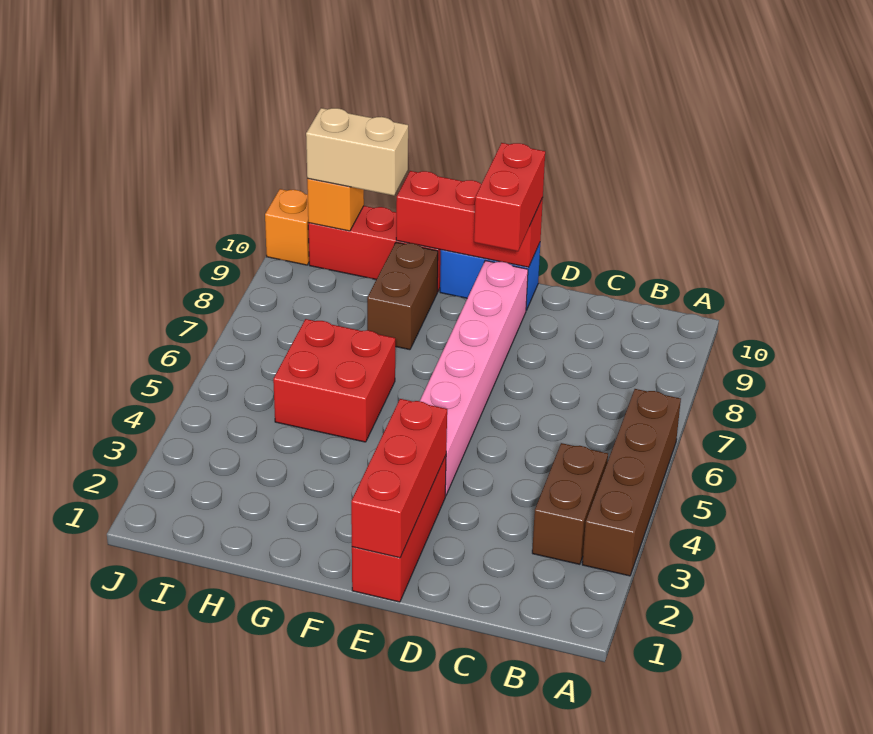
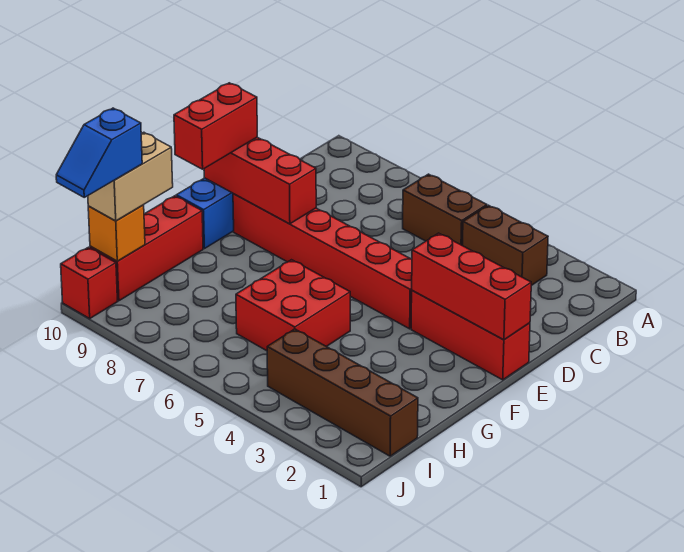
brown brick A3:A6 level 1 -> brown brick I1:I4 level 1
pink brick E4:E9 level 1 -> red brick E4:E9 level 1
red brick E9:E10 level 3 -> red brick E10:F10 level 3
red brick E10:G10 level 2 -> red brick E8:E10 level 2
brown brick G8:G9 level 1 -> brown brick B5:B6 level 1
none -> blue slope I10:J10 level 4 top I
orange brick J10 level 1 -> red brick J10 level 1

